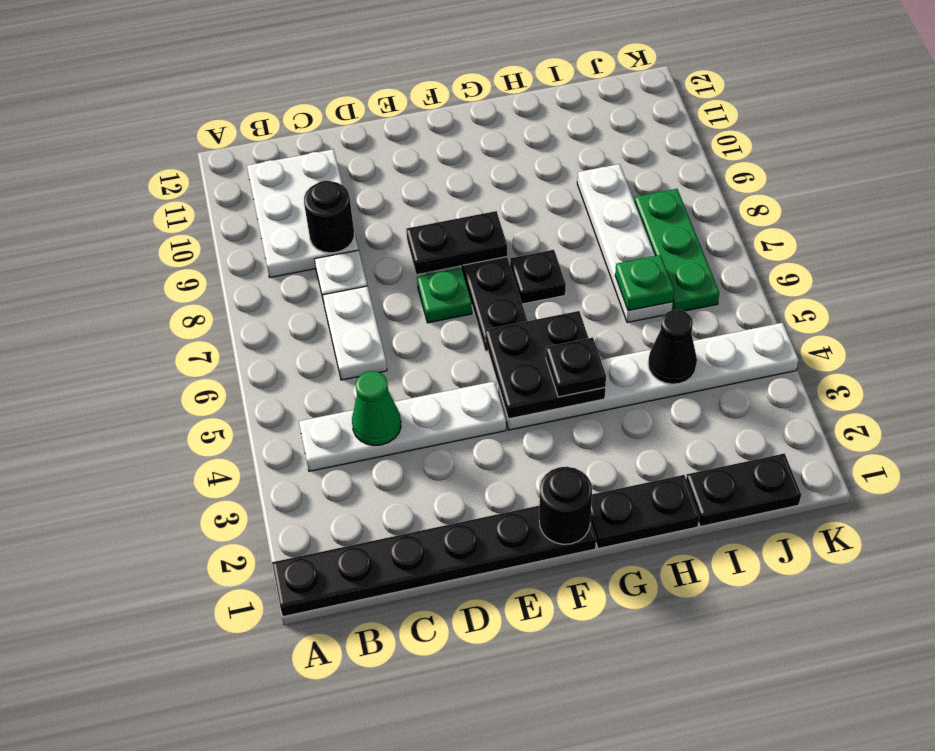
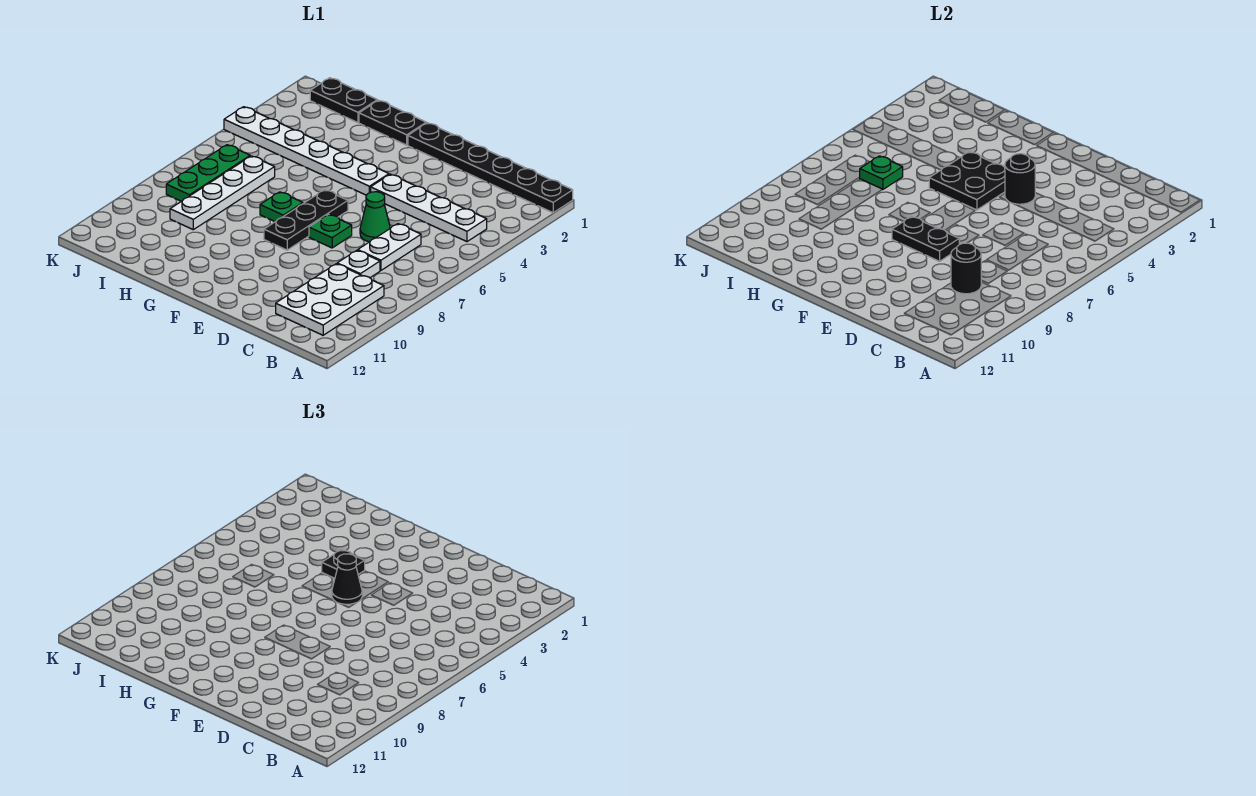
green cone C4 level 2 -> green cone D6 level 1
black round brick F1 level 2 -> black round brick E4 level 2
black plate G7 level 1 -> green plate G7 level 1
black cone I4 level 2 -> black cone F5 level 3

